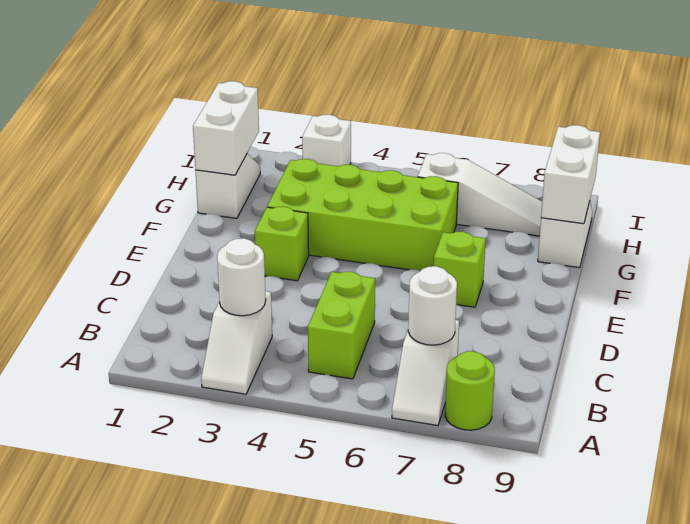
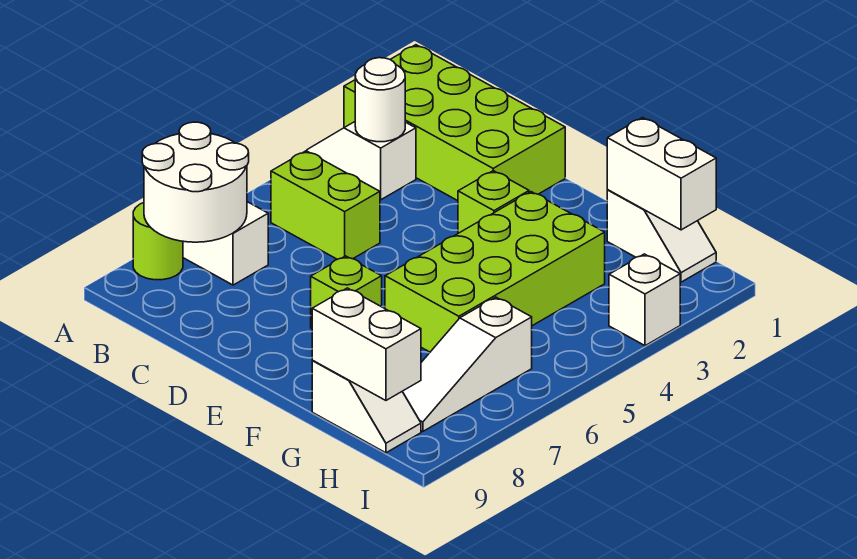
none -> lime brick A1:D2 level 1
white round brick B7 level 2 -> white round brick A7:B8 level 2

